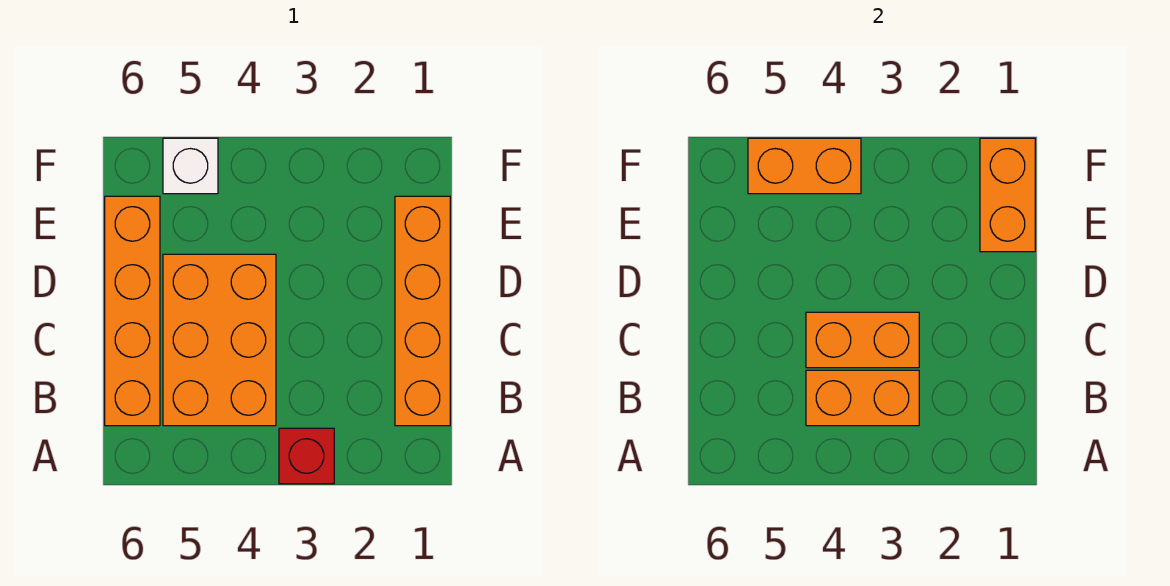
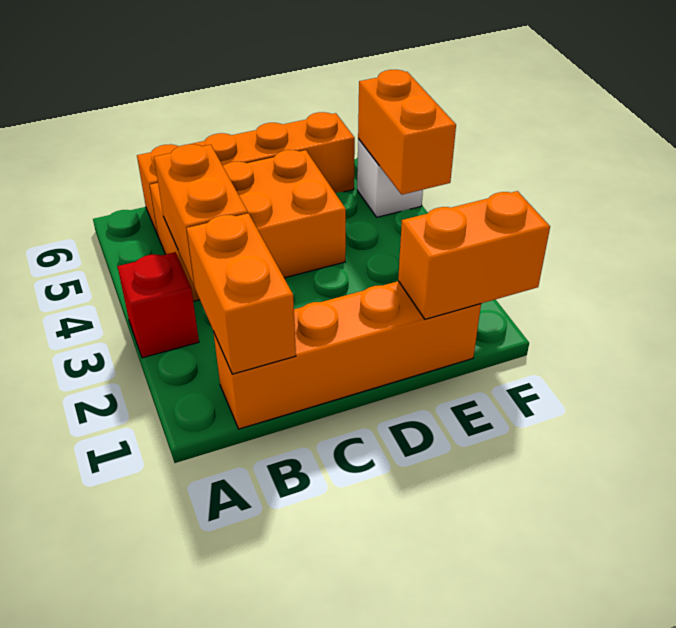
orange brick C3:C4 level 2 -> orange brick B1:B2 level 2

